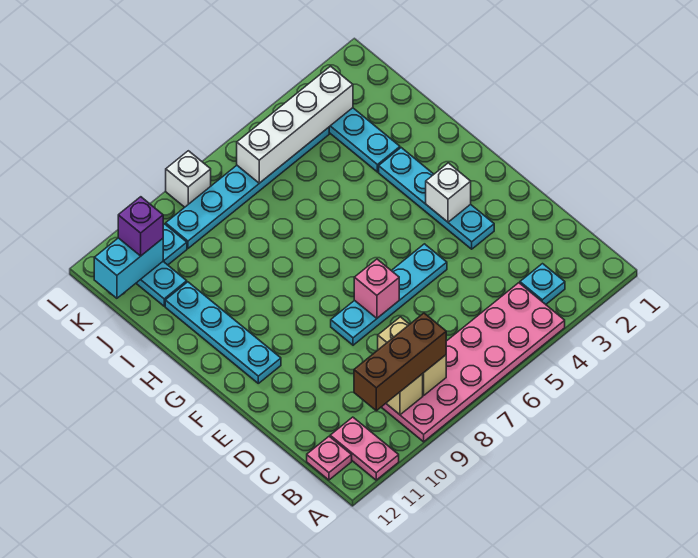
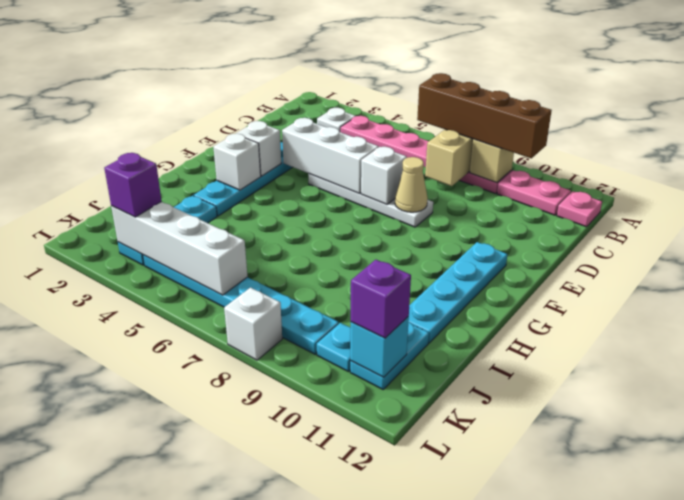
pink plate A4:B9 level 1 -> pink plate B4:B9 level 1
pink plate A11:B11 level 1 -> pink plate B10:B11 level 1
cyan plate B3 level 1 -> white plate B3 level 1
brown brick B8:B10 level 3 -> brown brick B7:B10 level 3
none -> white brick E4:E6 level 2
cyan plate E5:E8 level 1 -> white plate E5:E8 level 1
pink brick E7 level 2 -> white brick E7 level 2
none -> tan cone E8 level 2
none -> white brick G3 level 2
none -> purple brick K3 level 3
cyan brick K11:K12 level 2 -> cyan brick K11 level 2

